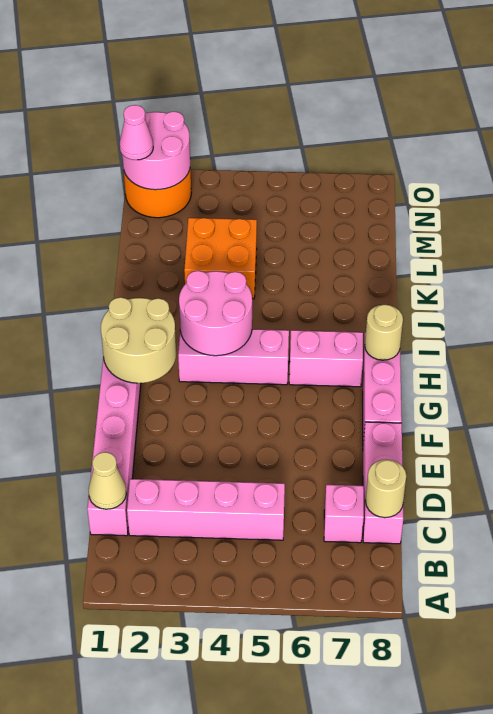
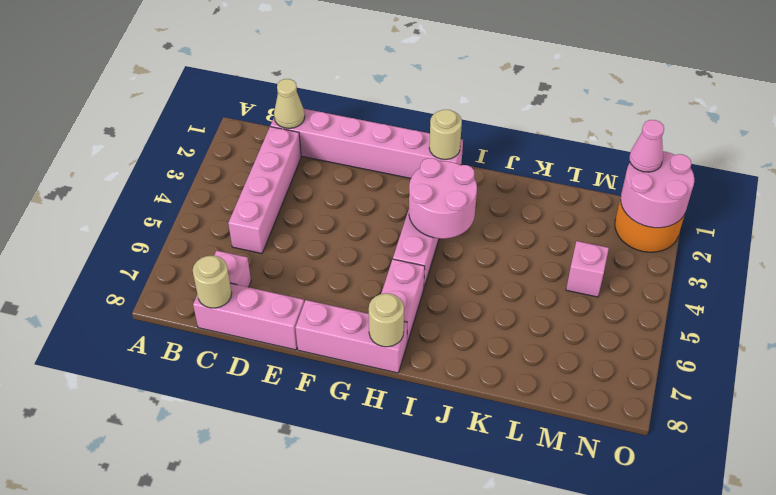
tan round brick G1:H2 level 2 -> tan round brick H1 level 2
orange brick K3:L4 level 1 -> none
none -> pink brick M4 level 1

